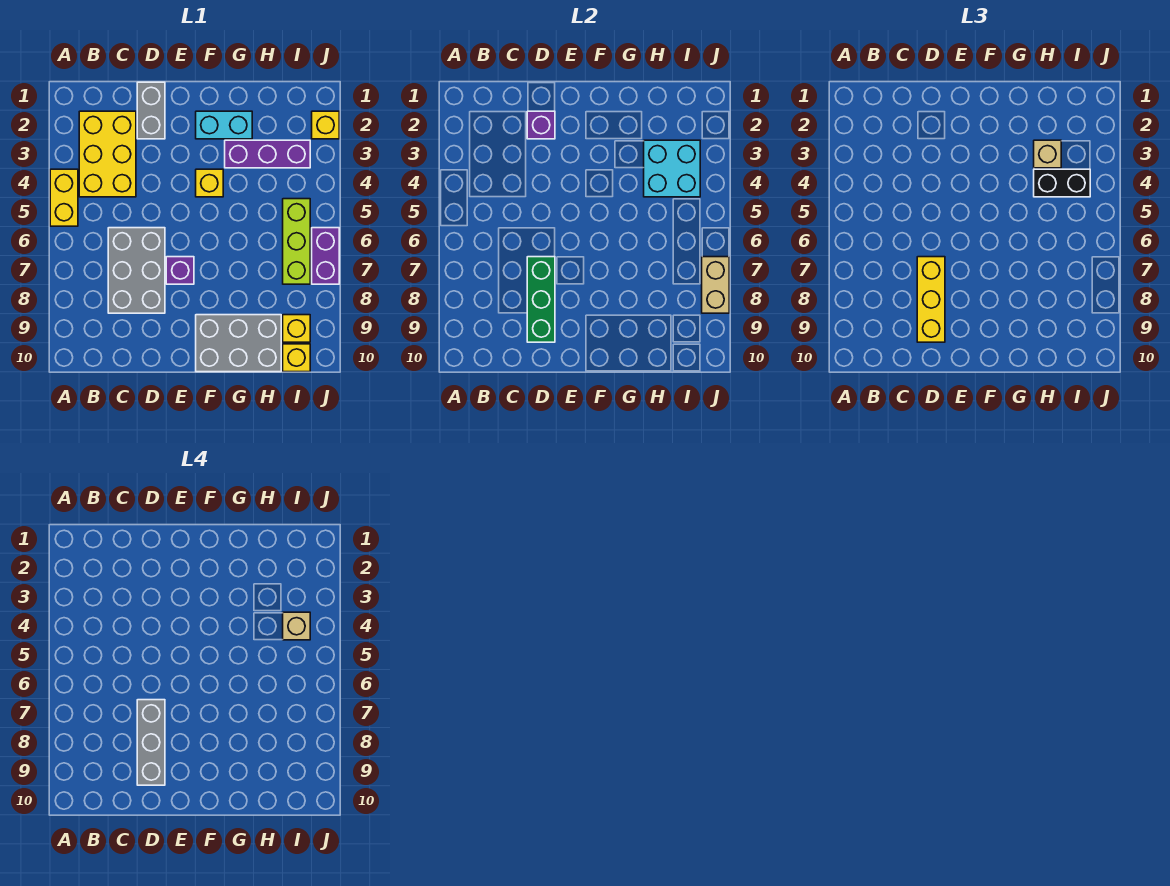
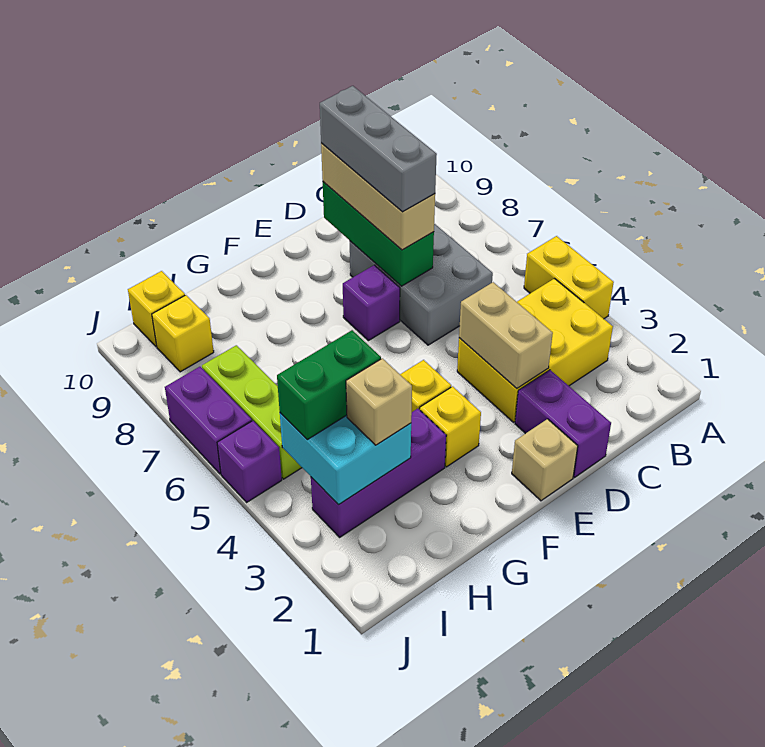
yellow brick B2:C4 level 1 -> yellow brick B3:D4 level 1
grey brick D1:D2 level 1 -> purple brick D1:D2 level 1
purple brick D2 level 2 -> purple brick J5 level 1
yellow brick D7:D9 level 3 -> tan brick D7:D9 level 3
cyan brick F2:G2 level 1 -> none
grey brick F9:H10 level 1 -> none
black brick H4:I4 level 3 -> green brick H4:I4 level 3
tan brick I4 level 4 -> tan brick E1 level 1
yellow brick J2 level 1 -> yellow brick F3 level 1
tan brick J7:J8 level 2 -> tan brick D3:D4 level 2

